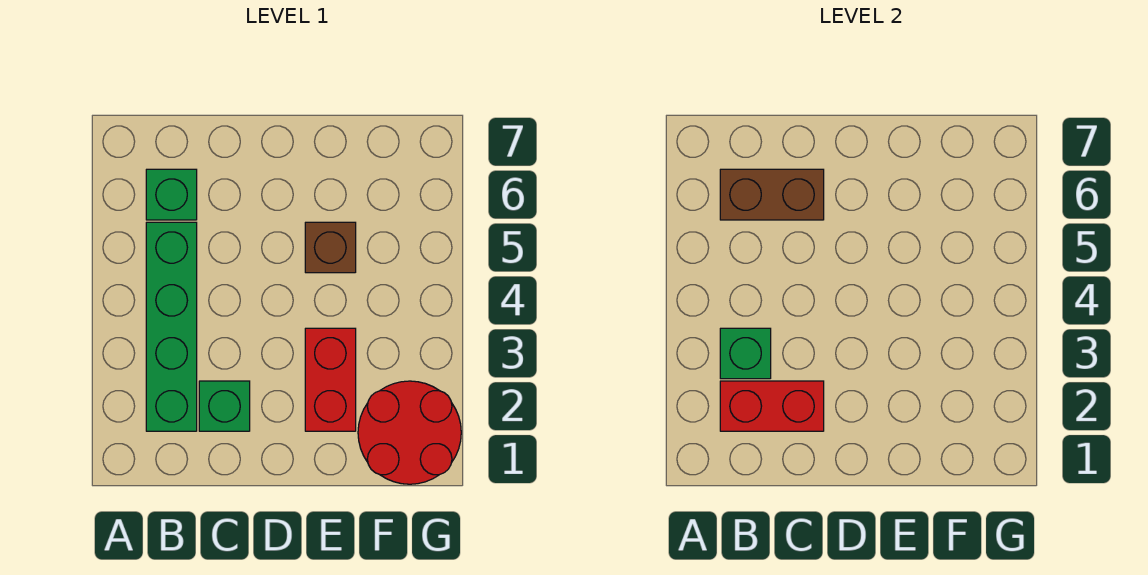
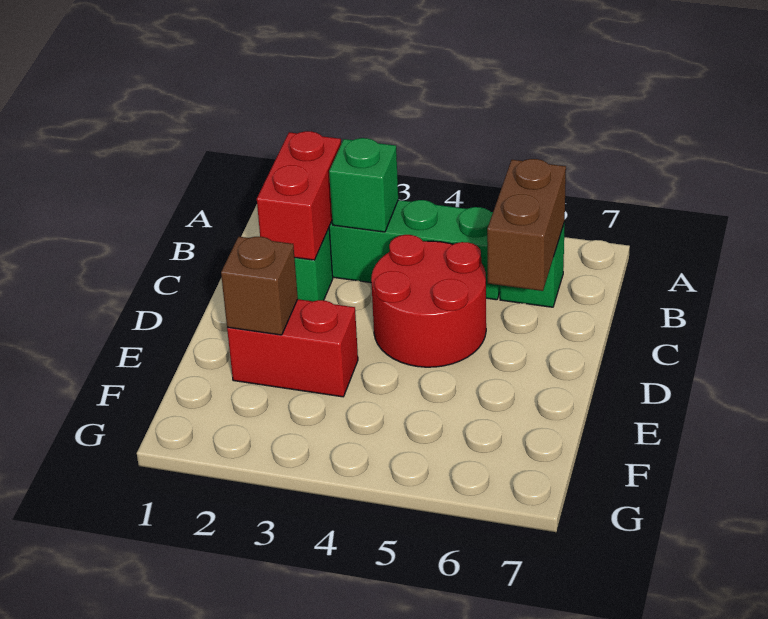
brown brick E5 level 1 -> brown brick E2 level 2
red round brick F1:G2 level 1 -> red round brick C4:D5 level 1

